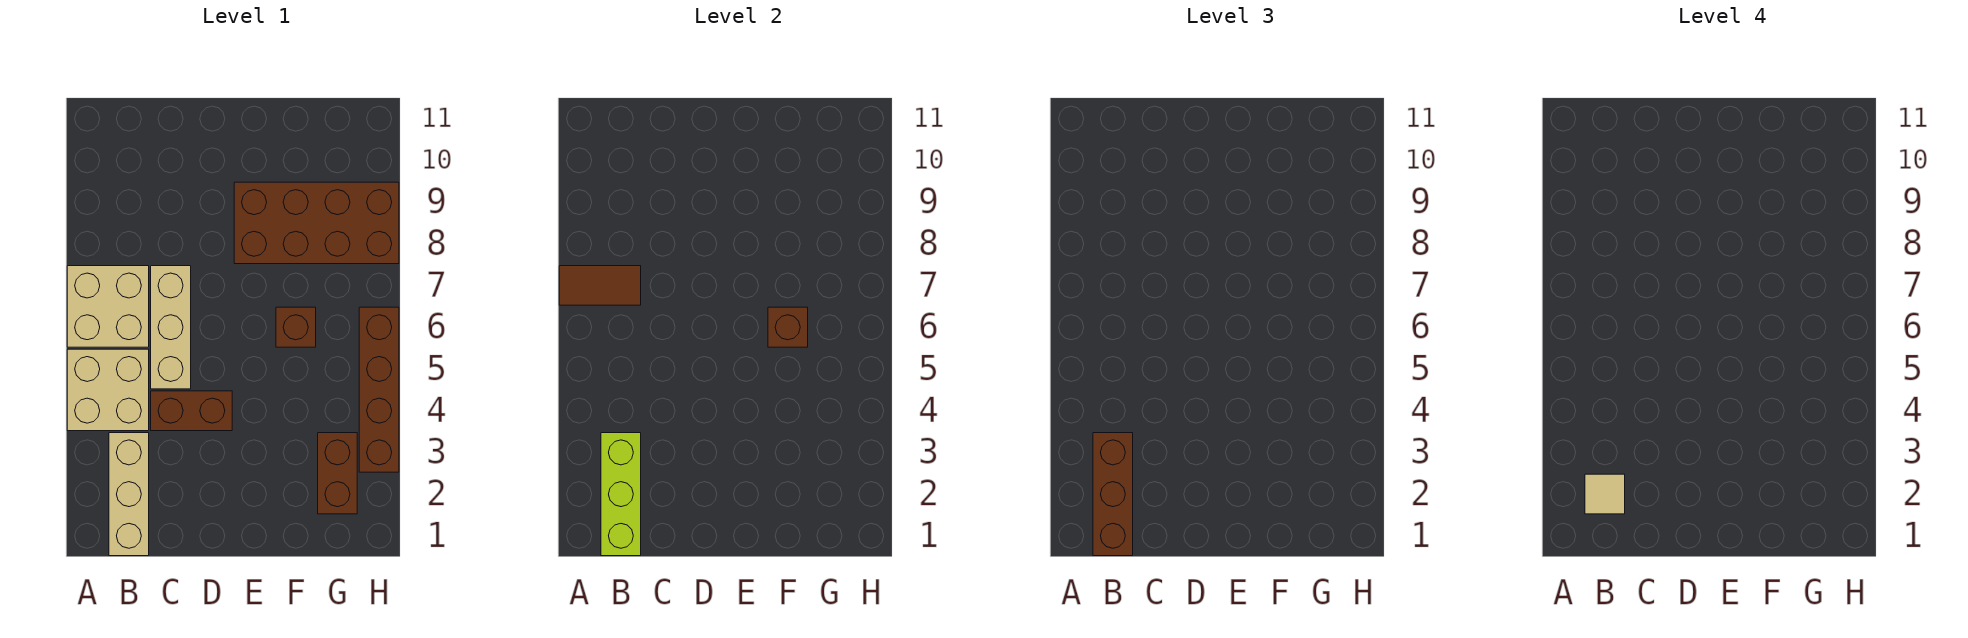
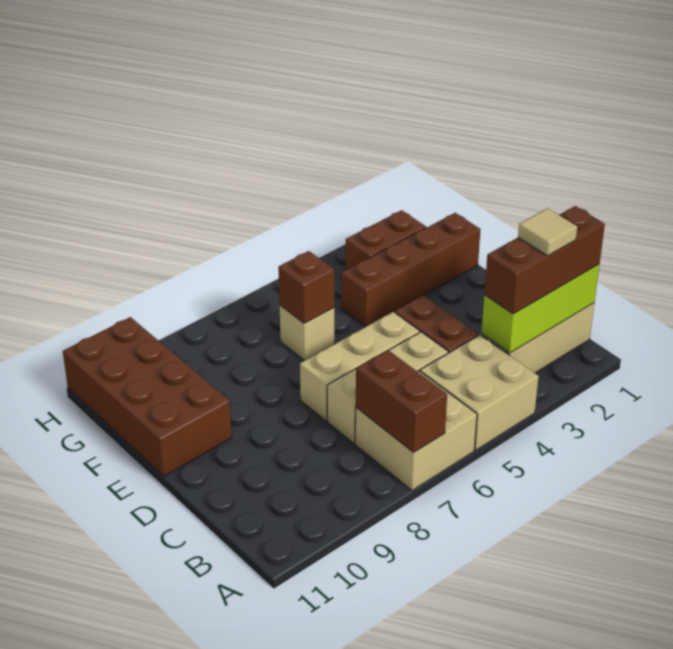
brown tile A7:B7 level 2 -> brown brick A7:B7 level 2
none -> tan brick D5:D7 level 1
brown brick E8:H9 level 1 -> brown brick E10:H11 level 1
brown brick F6 level 1 -> tan brick F6 level 1
brown brick H3:H6 level 1 -> brown brick F1:F4 level 1

